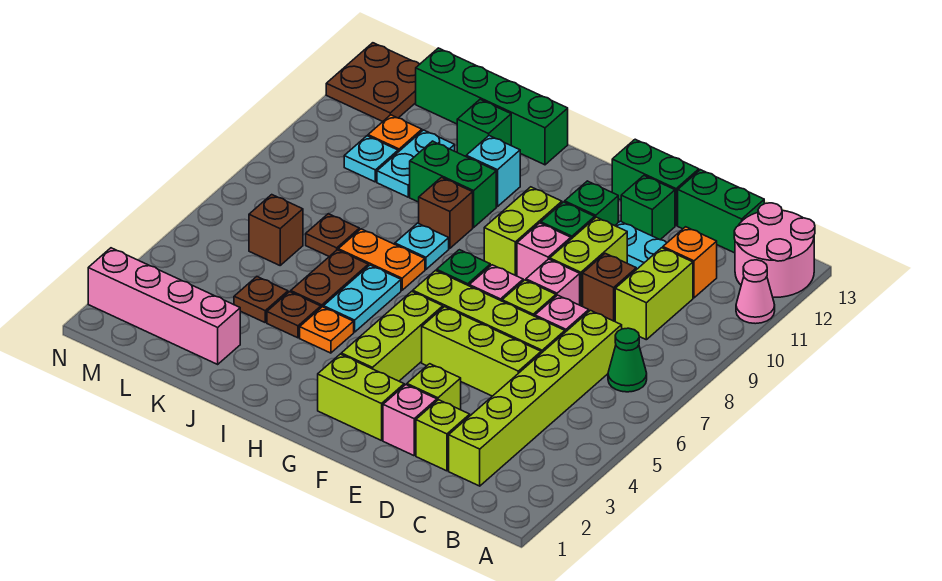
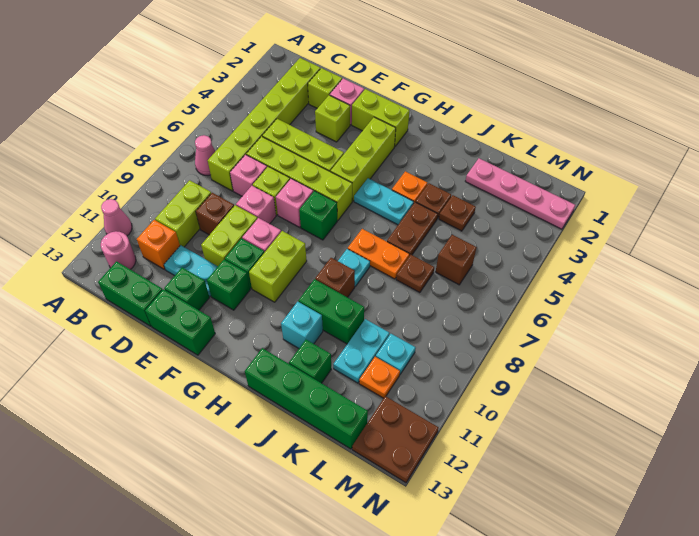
pink round brick A12:B13 level 1 -> pink round brick B12 level 1
green cone B7 level 1 -> pink cone B7 level 1
cyan plate I5:I6 level 1 -> cyan plate H5:I5 level 1
pink brick K2:N2 level 1 -> pink plate K2:N2 level 1

